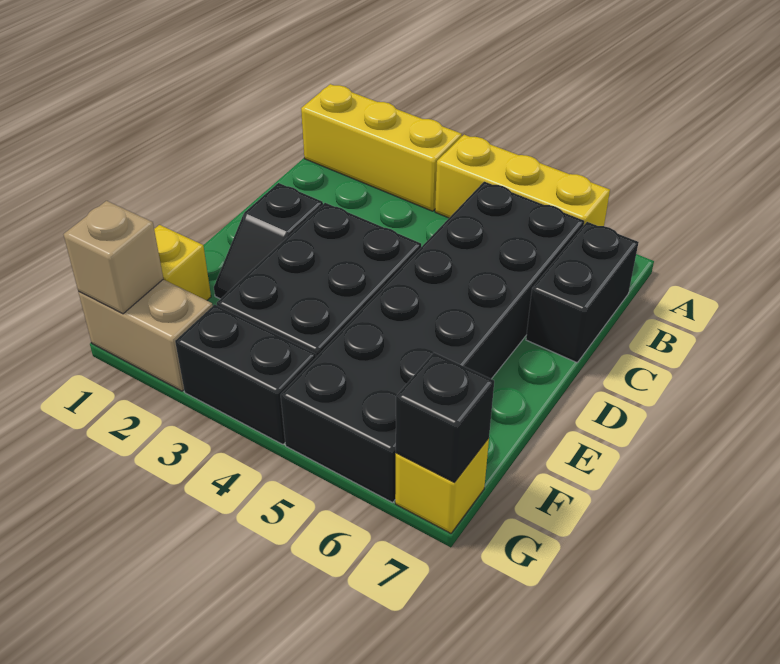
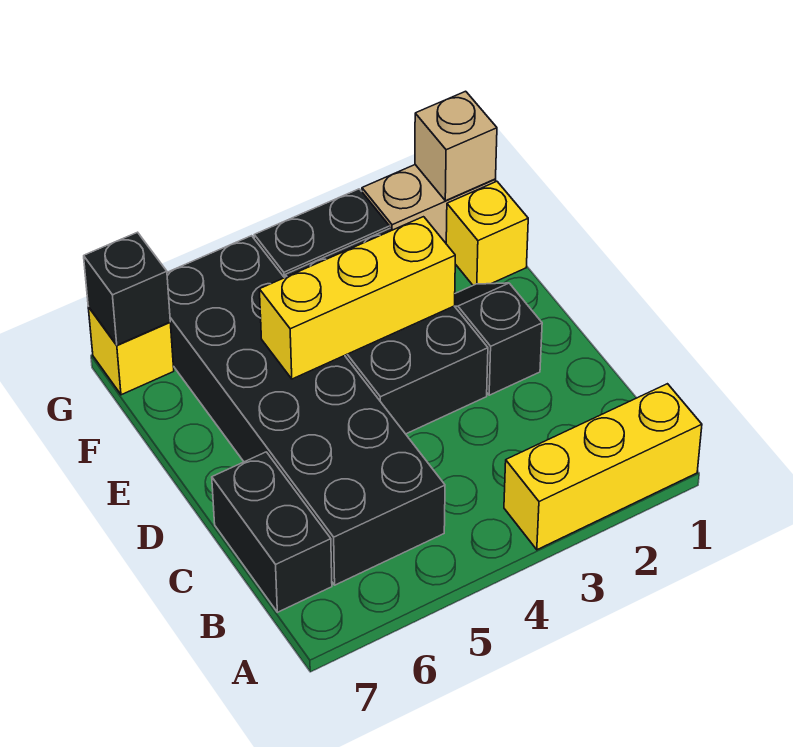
yellow brick A4:A6 level 1 -> yellow brick E3:E5 level 2

